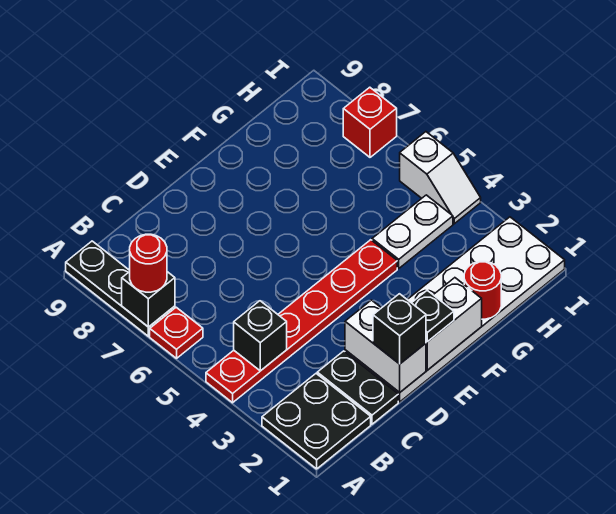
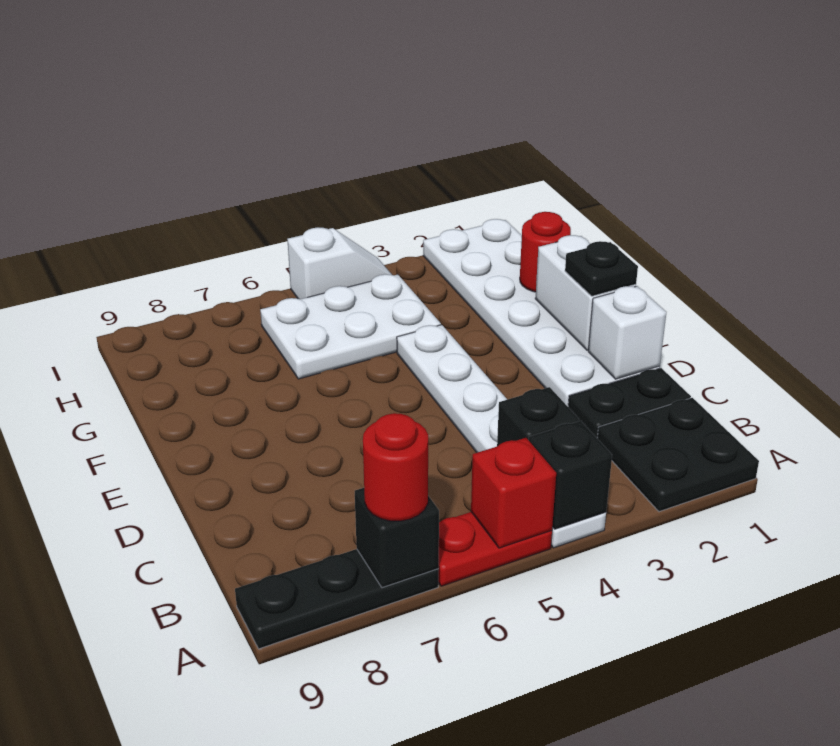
red plate A4:F4 level 1 -> white plate A4:F4 level 1
red plate A6 level 1 -> red plate A5:A6 level 1
white brick D1:D2 level 2 -> white brick D1 level 2
black brick D1 level 3 -> black brick A4 level 2
white plate G4:H4 level 1 -> white plate G4:H6 level 1
red brick I7 level 1 -> red brick A5 level 2

